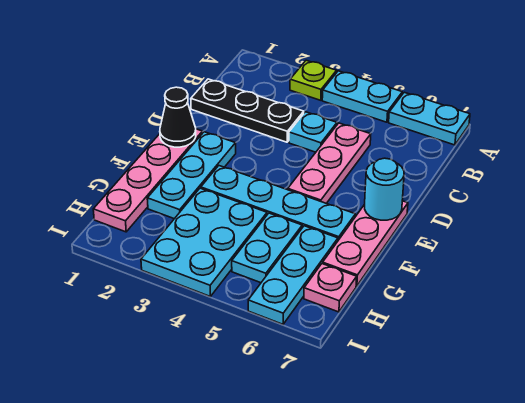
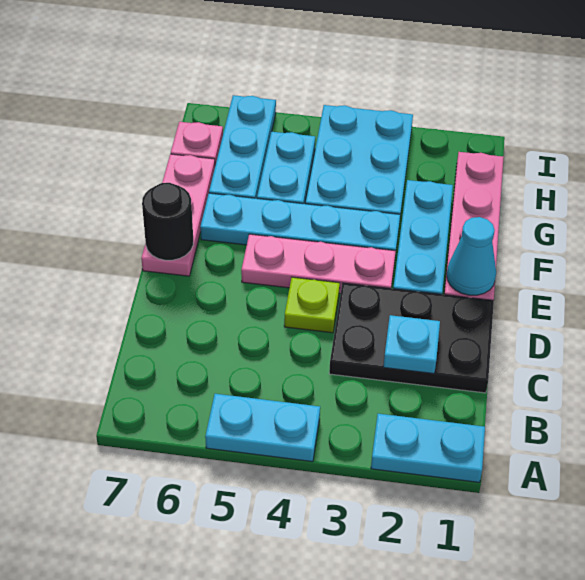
lime plate A3 level 1 -> lime plate D4 level 1
cyan plate A6:A7 level 1 -> cyan plate A1:A2 level 1
black plate C1:C3 level 1 -> black plate C1:D3 level 1
cyan plate C4 level 1 -> cyan plate C2 level 2
pink plate C5:E5 level 1 -> pink plate E3:E5 level 1
black cone E1 level 2 -> cyan cone E1 level 2
cyan round brick E7 level 2 -> black round brick E7 level 2

